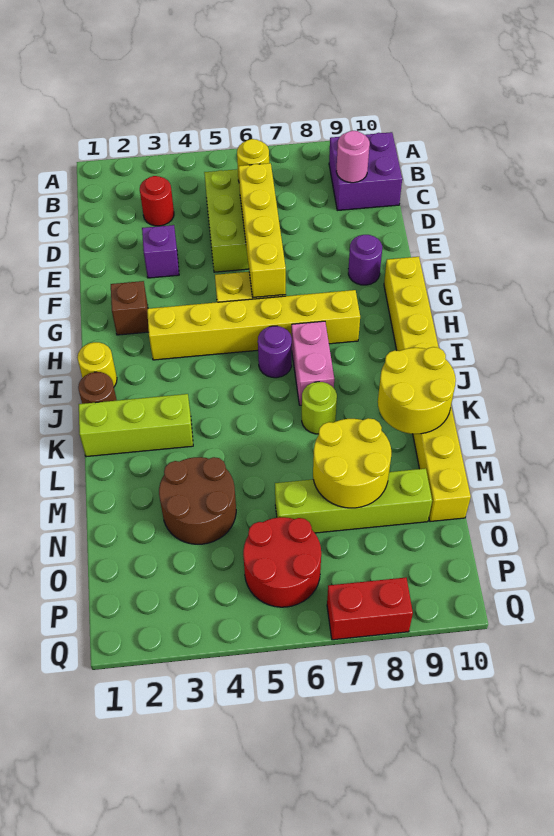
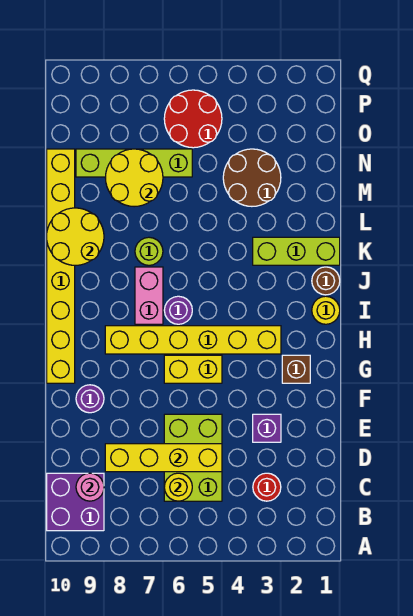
yellow brick D6:G6 level 2 -> yellow brick D5:D8 level 2
red brick Q7:Q8 level 1 -> none

